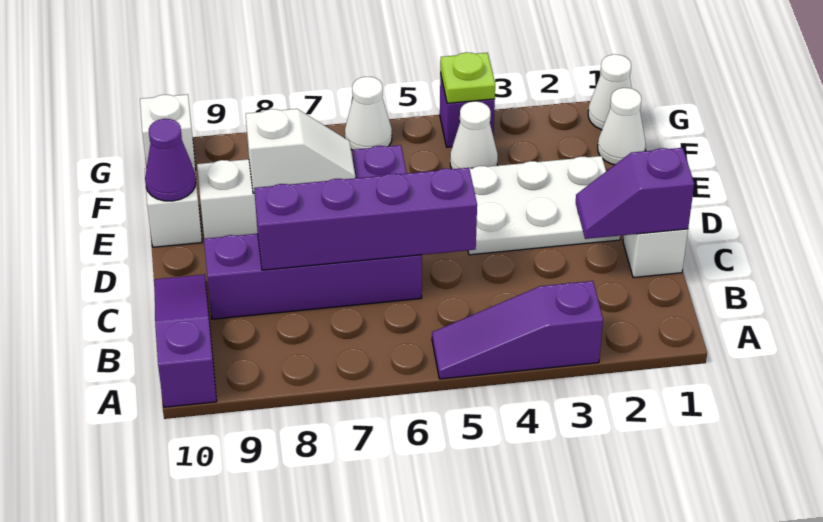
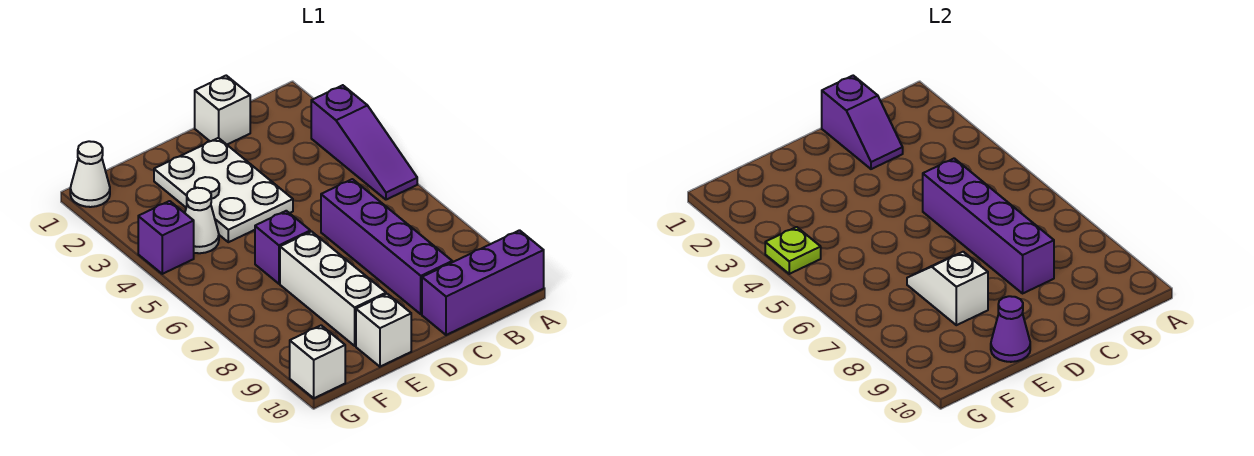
purple slope A10:C10 level 1 top A -> purple brick A10:C10 level 1
white cone F1 level 1 -> none
white cone G6 level 1 -> none

